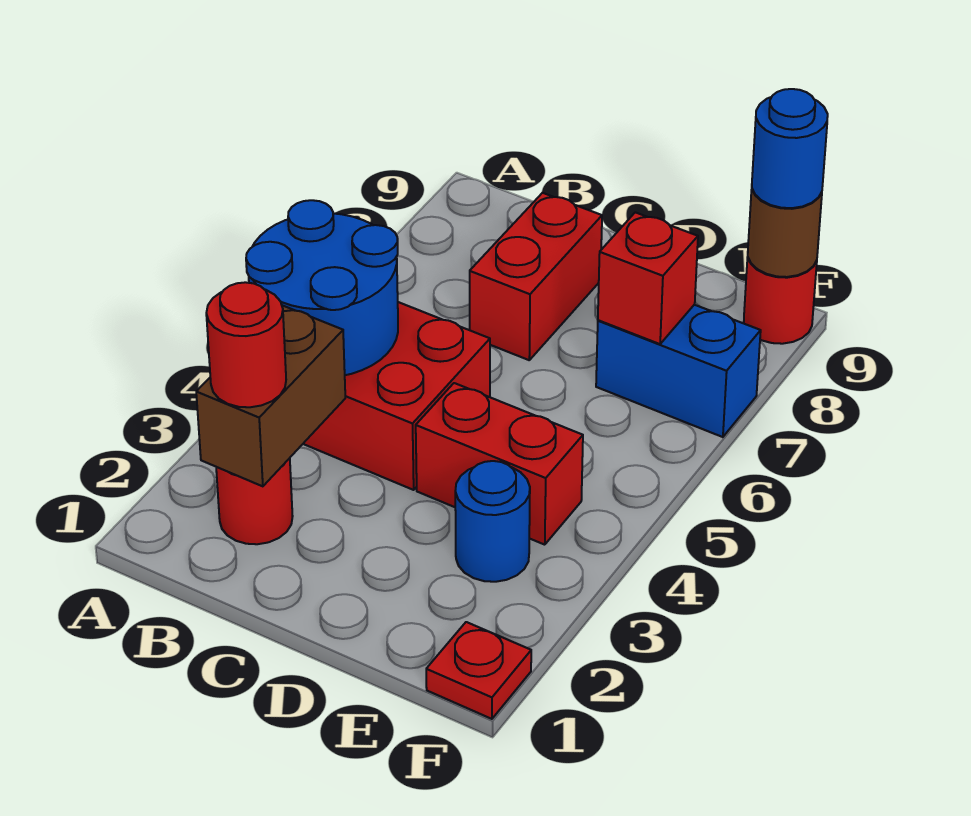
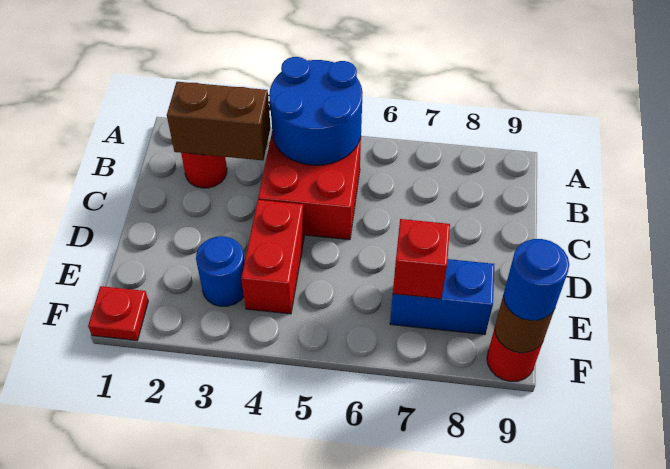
red round brick B2 level 3 -> none
red brick C7:C8 level 1 -> none
blue brick E7:F7 level 1 -> blue brick E7:E8 level 1

